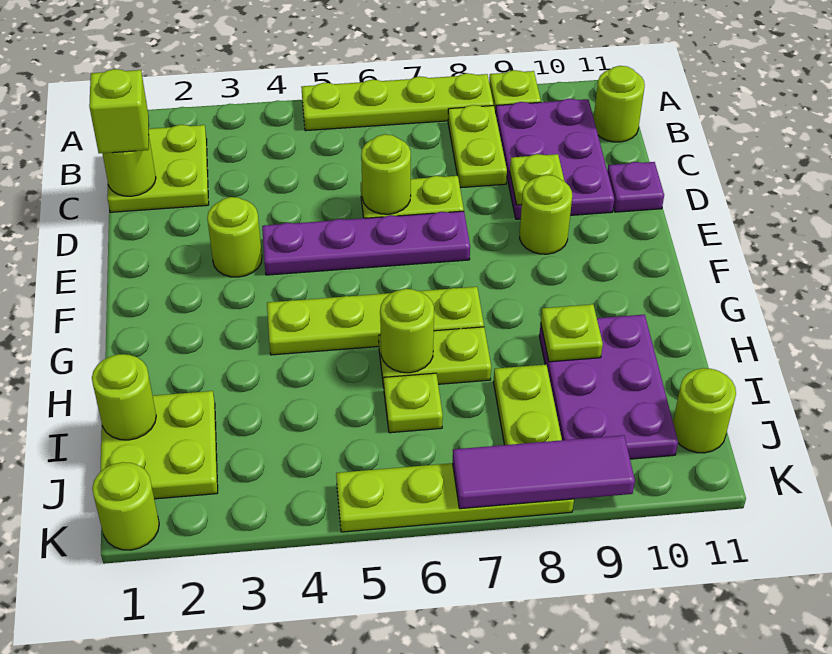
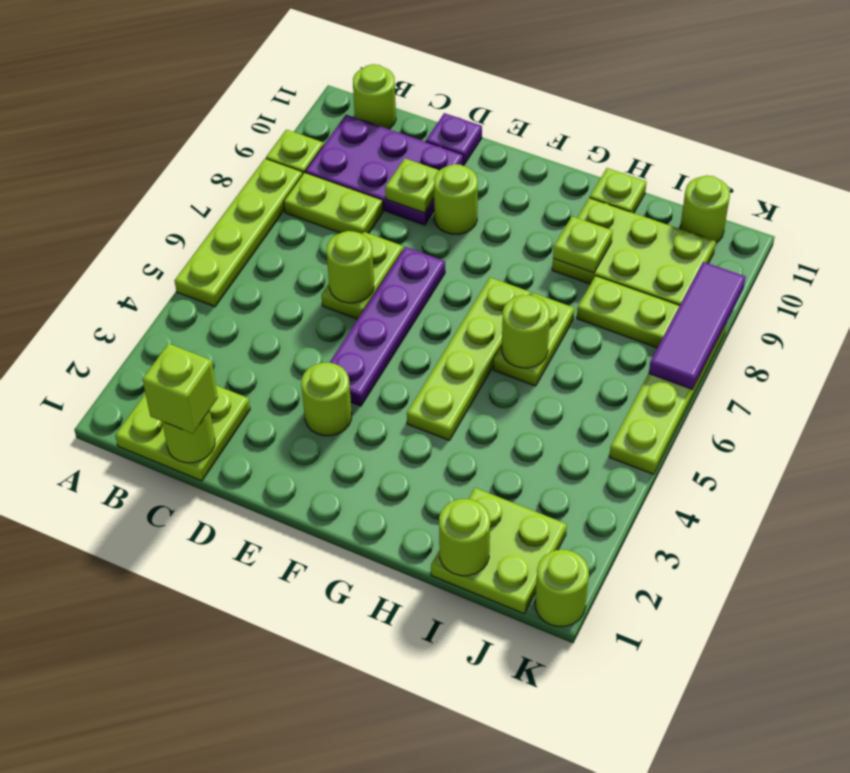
purple plate H9:J10 level 1 -> lime plate H9:J10 level 1
lime plate I6 level 1 -> lime plate H11 level 1

